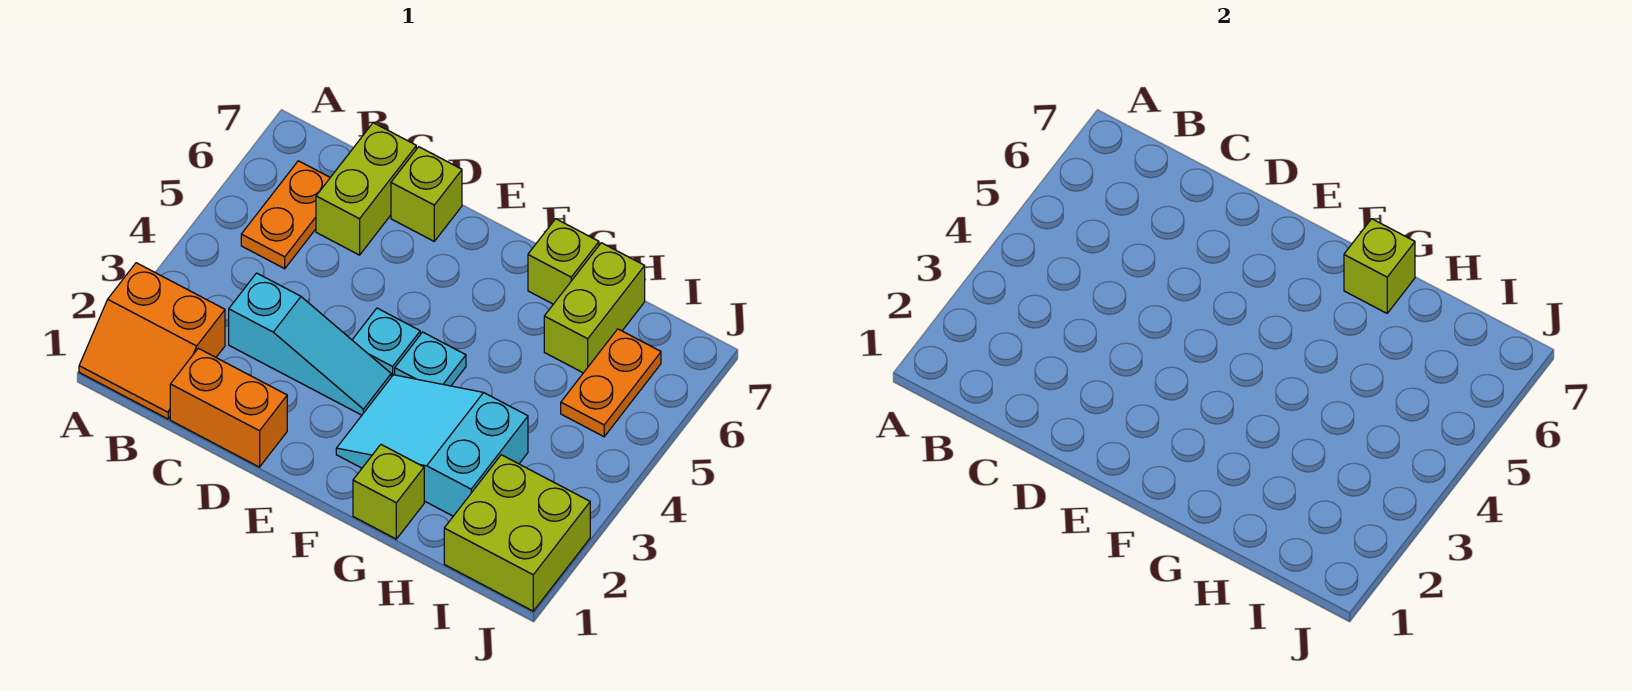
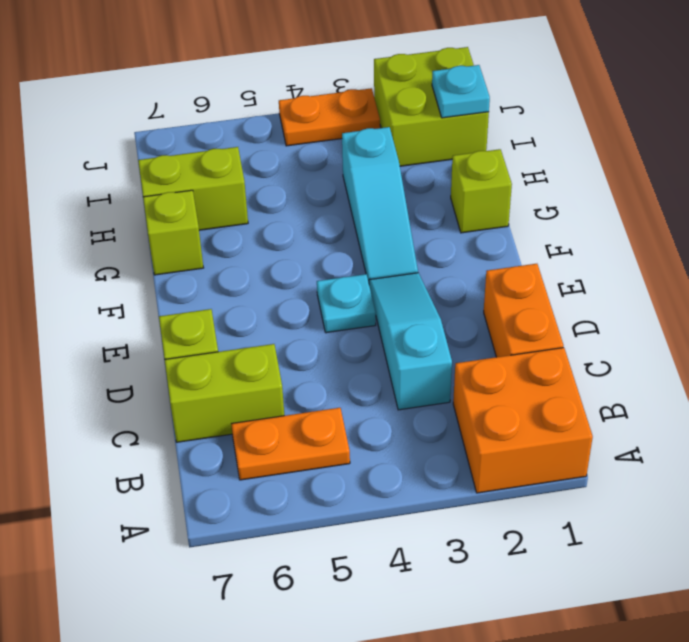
orange slope A1:B2 level 1 top 2 -> orange brick A1:B2 level 1
cyan slope F2:H3 level 1 top H -> cyan slope F3:H3 level 1 top H
cyan plate F4 level 1 -> cyan plate I1 level 2
lime brick G7 level 2 -> none
orange plate I5:I6 level 1 -> orange plate J3:J4 level 1

